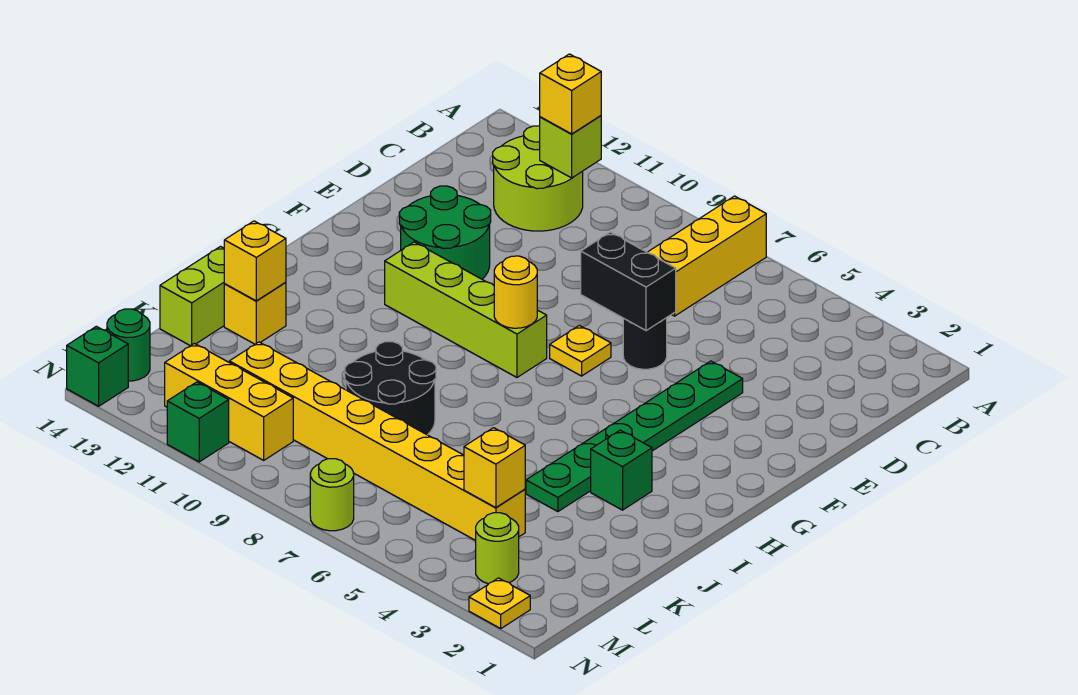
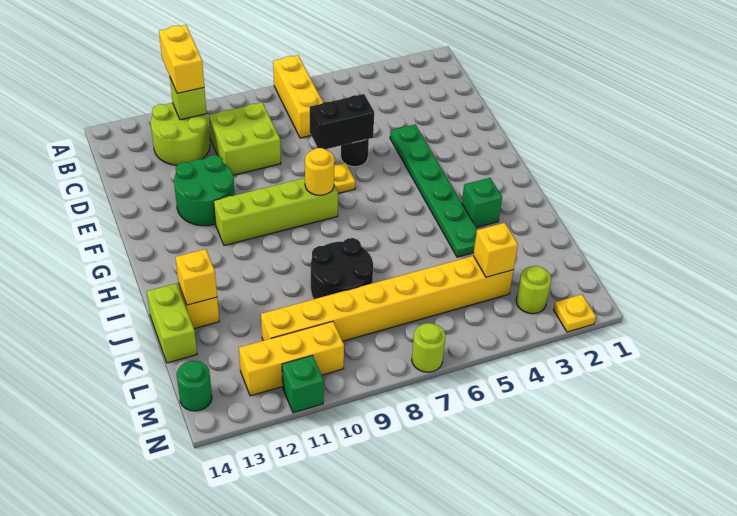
yellow brick B11 level 3 -> yellow brick A11:B11 level 3
none -> lime brick C9:D10 level 1
green brick N14 level 1 -> none

